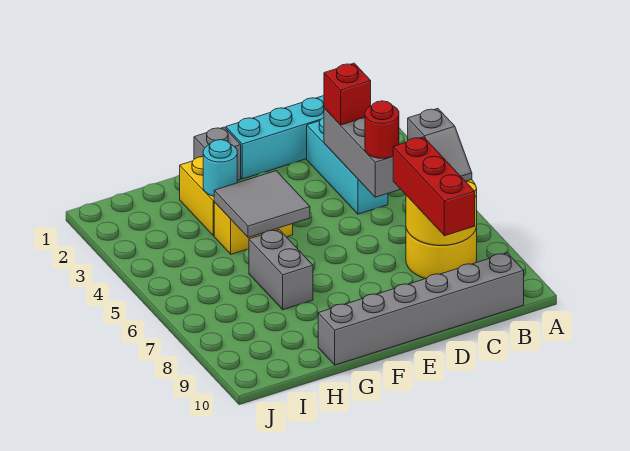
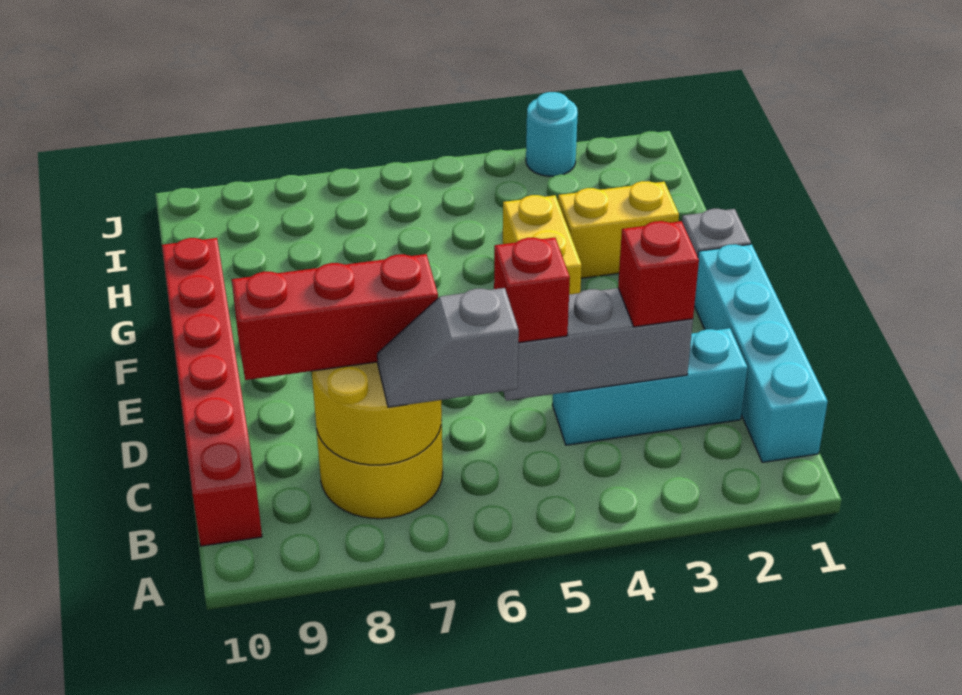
grey brick B10:G10 level 1 -> red brick B10:G10 level 1
red round brick C5 level 3 -> red brick C5 level 3
grey tile F4:G5 level 2 -> none
cyan round brick G3 level 2 -> cyan round brick J3 level 1
grey brick G6:G7 level 1 -> none

